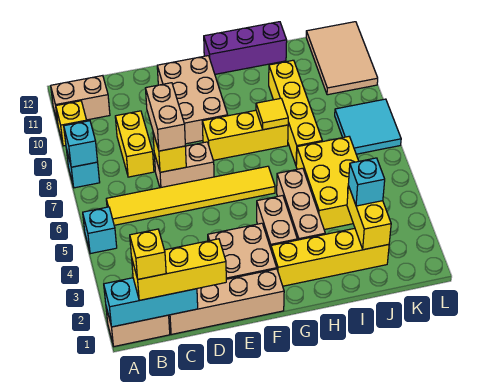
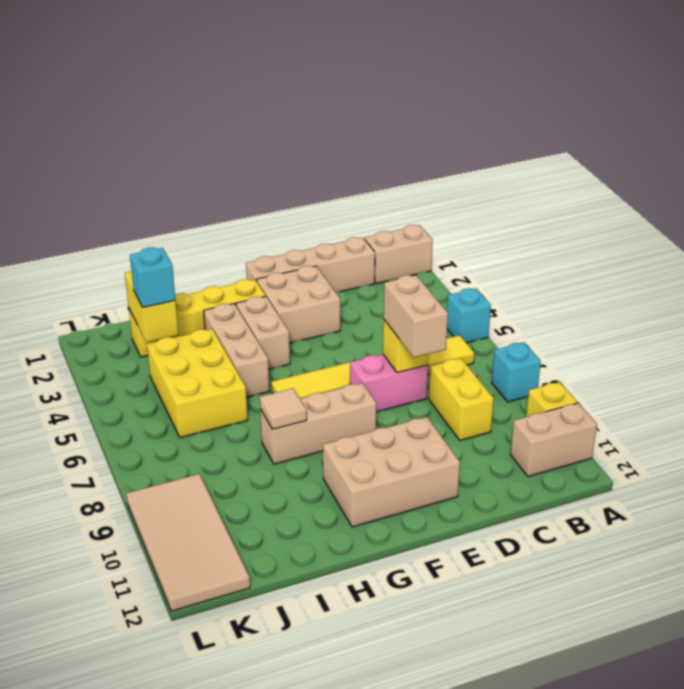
cyan brick A1:C1 level 2 -> none
cyan brick A8 level 2 -> none
yellow brick B1:D1 level 3 -> none
yellow brick B1 level 4 -> none
tan brick D7:E7 level 1 -> pink brick D7:E7 level 1
tan brick E9:F11 level 1 -> tan brick E10:G11 level 1
yellow brick F8:H8 level 1 -> tan brick F8:H8 level 1
purple brick G12:I12 level 1 -> none
yellow tile H8 level 2 -> tan tile H8 level 2
yellow brick I7:I10 level 1 -> none
cyan tile K7:L8 level 1 -> none
tan tile K10:L12 level 1 -> tan tile K9:L12 level 1

